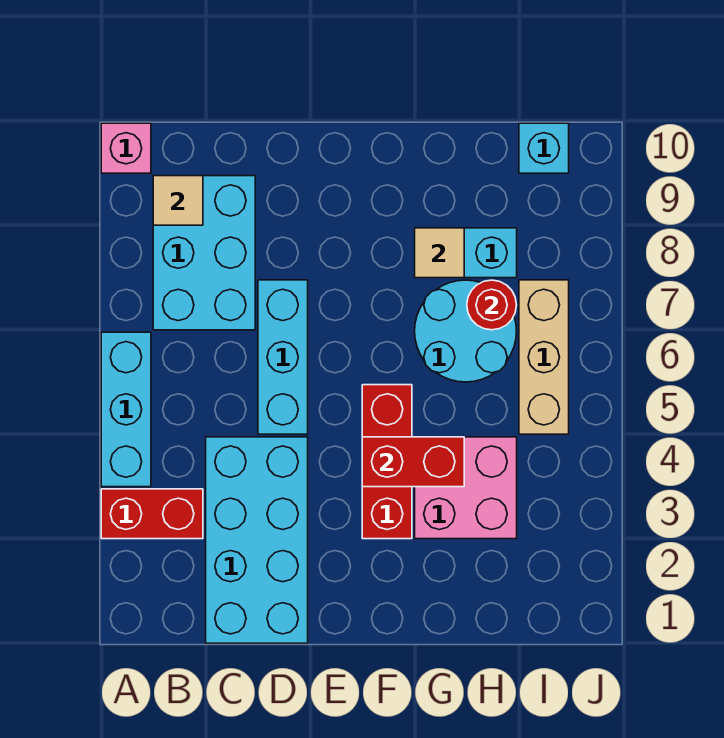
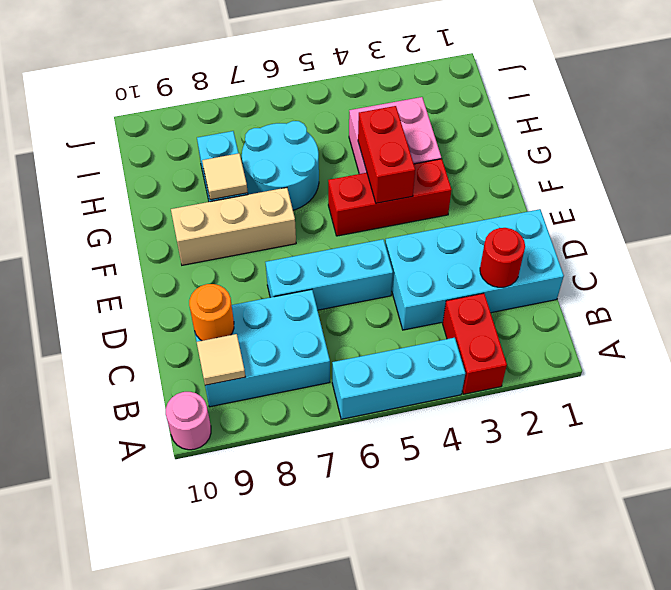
pink brick A10 level 1 -> pink round brick A10 level 1
none -> orange round brick C9 level 2
red round brick H7 level 2 -> red round brick C2 level 2
tan brick I5:I7 level 1 -> tan brick F7:F9 level 1
cyan brick I10 level 1 -> none

